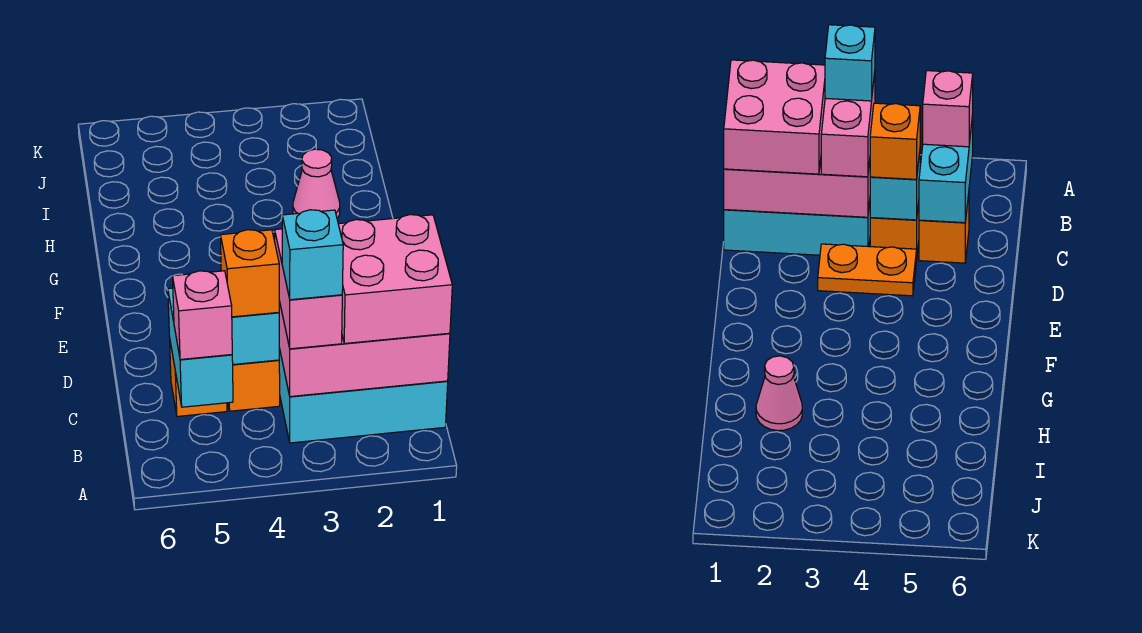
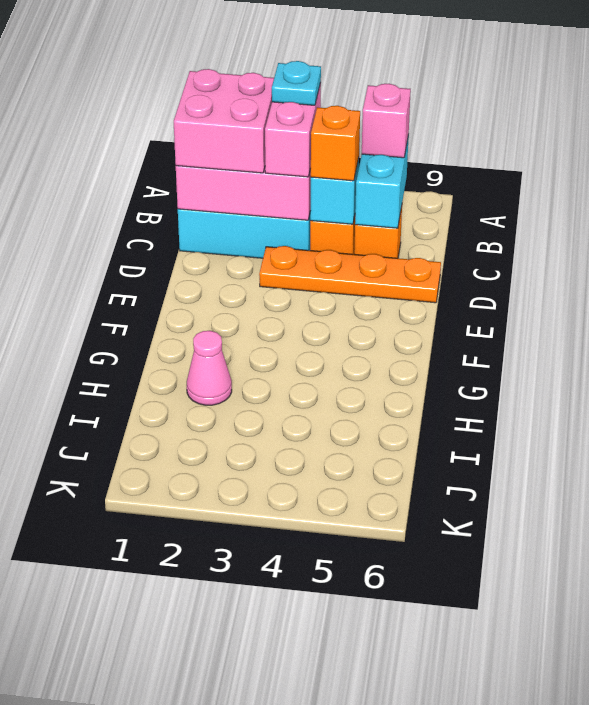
cyan brick B3 level 4 -> cyan plate B3 level 4
orange plate D3:D4 level 1 -> orange plate D3:D6 level 1

